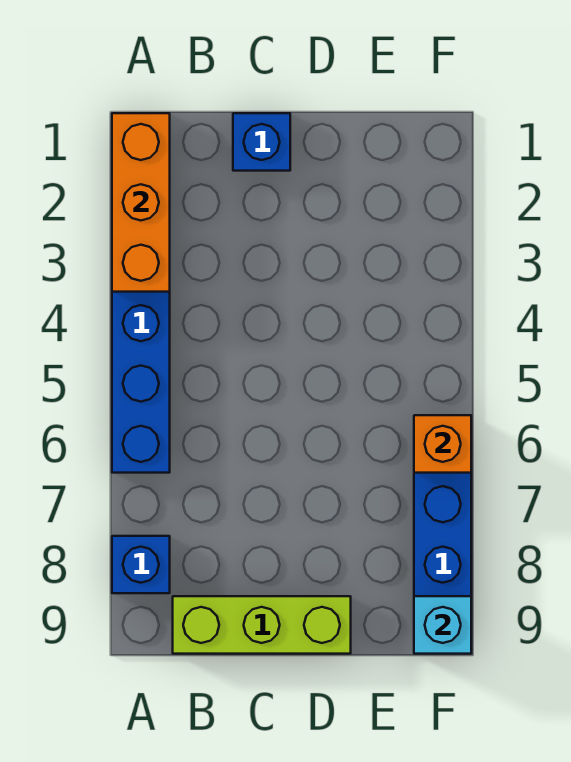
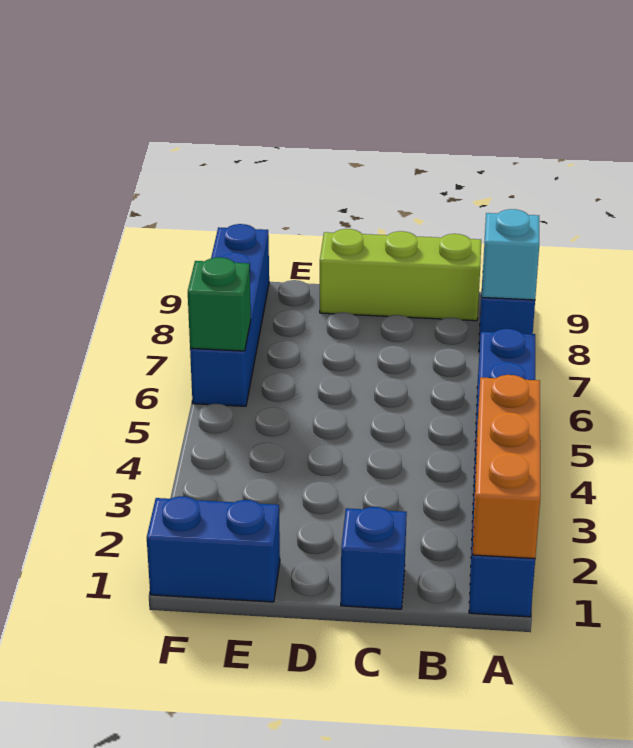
none -> blue brick E1:F1 level 1
orange brick F6 level 2 -> green brick F6 level 2
cyan brick F9 level 2 -> cyan brick A8 level 2

